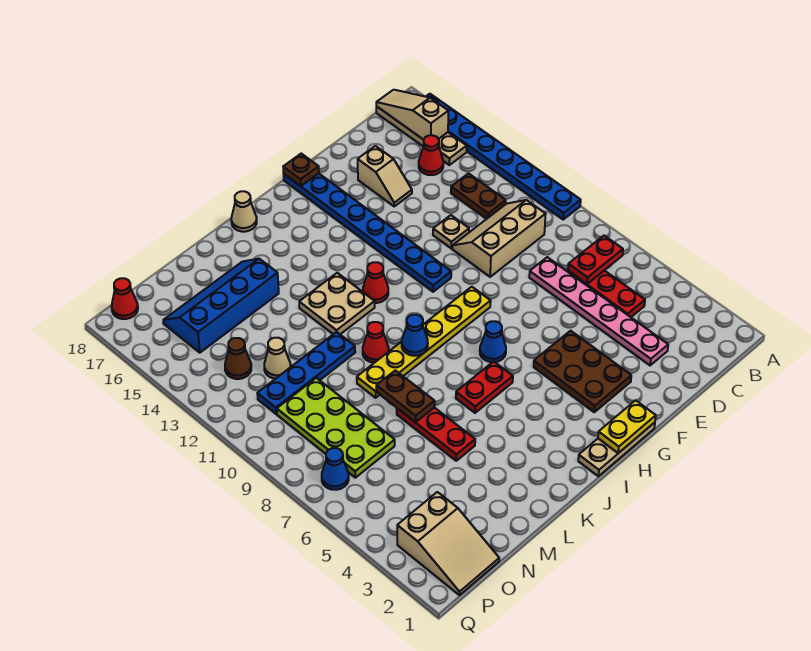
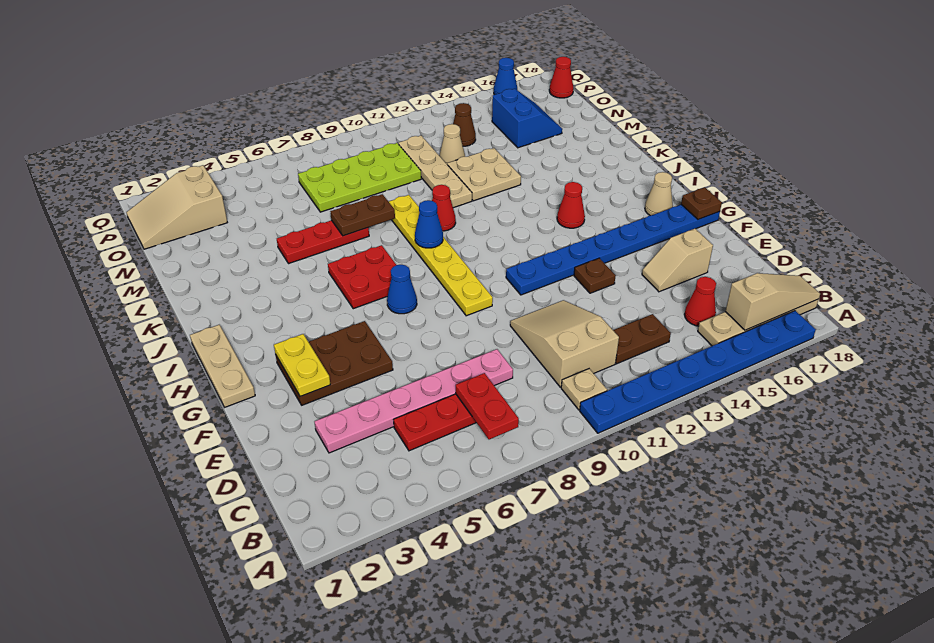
tan slope C10:E11 level 1 top 10 -> tan slope C10:E11 level 1 top C
tan plate E12 level 1 -> tan plate B10 level 1
none -> brown plate F13 level 1
yellow plate G1:H1 level 2 -> yellow plate F3:G3 level 2
red plate I6:J6 level 1 -> red plate I6:J7 level 1
red cone I12 level 1 -> red cone I14 level 1
tan plate J12:K13 level 1 -> tan plate L12:M13 level 1
tan cone J18 level 1 -> tan cone H17 level 1
blue plate L11:O11 level 1 -> tan plate L11:O11 level 1
blue slope L15:O16 level 1 top 15 -> blue slope N15:O16 level 1 top 15
blue cone P7 level 1 -> blue cone Q16 level 1

